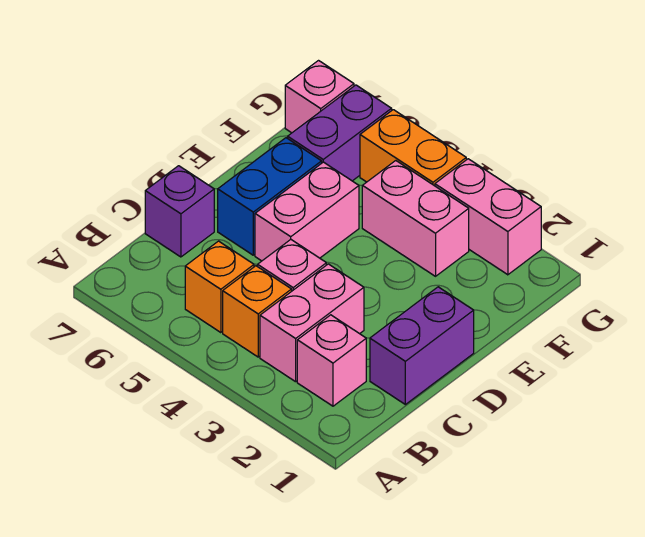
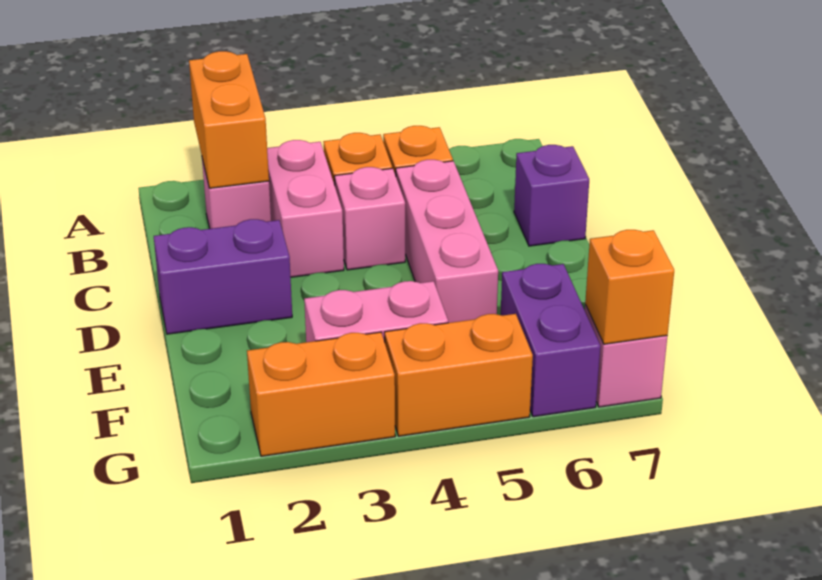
none -> orange brick A2:B2 level 2
purple brick C1:D1 level 1 -> purple brick D1:D2 level 1
pink brick D5:E5 level 1 -> pink brick C5:E5 level 1
blue brick D6:E6 level 1 -> none
pink brick G2:G3 level 1 -> orange brick G2:G3 level 1
none -> orange brick G7 level 2

